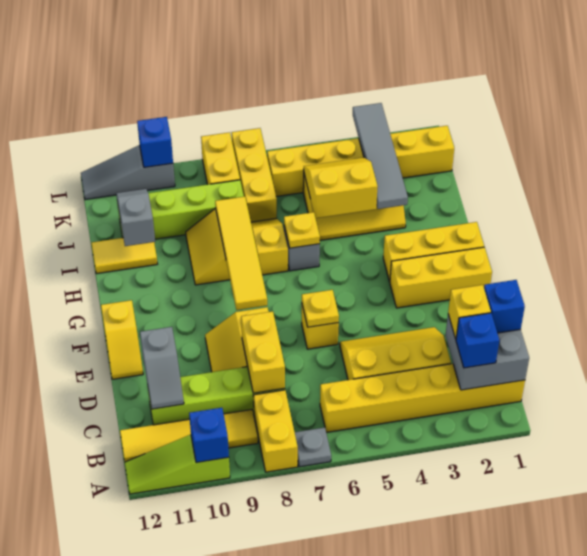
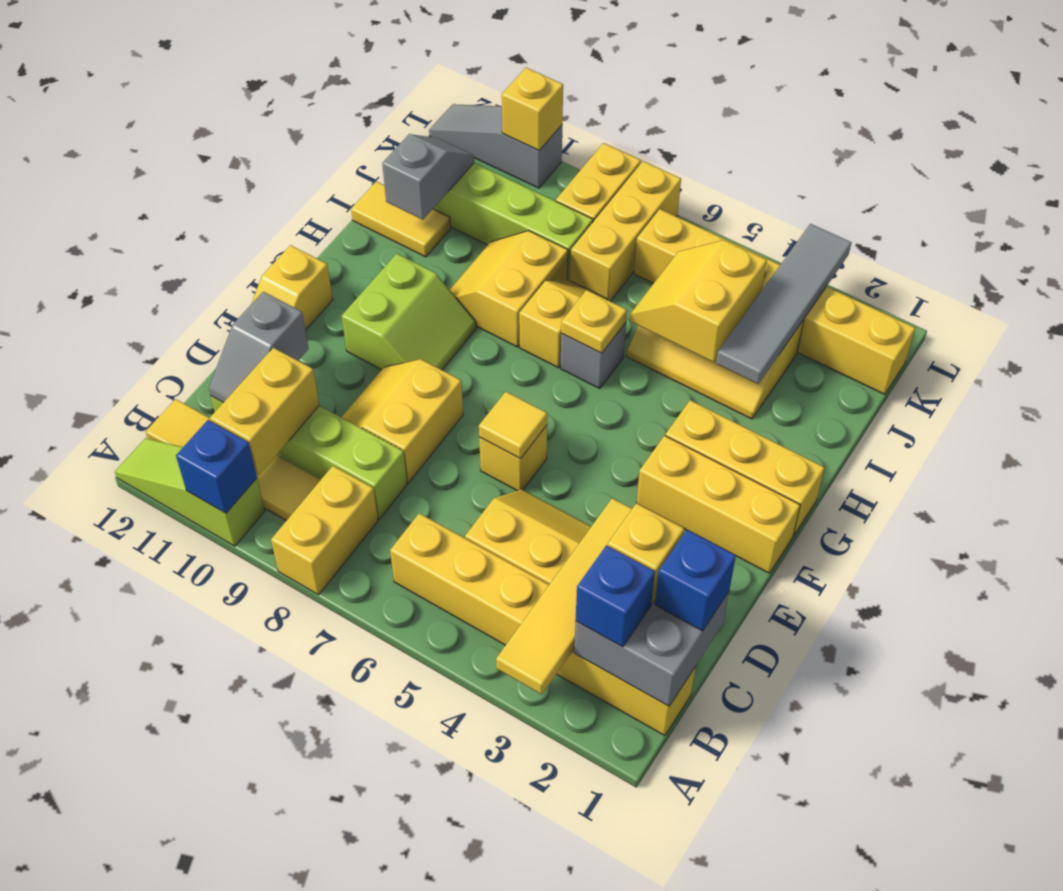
grey plate A7 level 1 -> none
yellow brick C8:D8 level 2 -> yellow brick B10:C10 level 2
yellow plate E6 level 2 -> yellow tile E6 level 2
yellow tile F8:I8 level 2 -> yellow tile A3:D3 level 2
none -> lime slope F9:G10 level 1 top 10
yellow slope I4:J5 level 2 top I -> yellow slope I4:J5 level 2 top 4
blue brick L10 level 2 -> yellow brick L10 level 2

